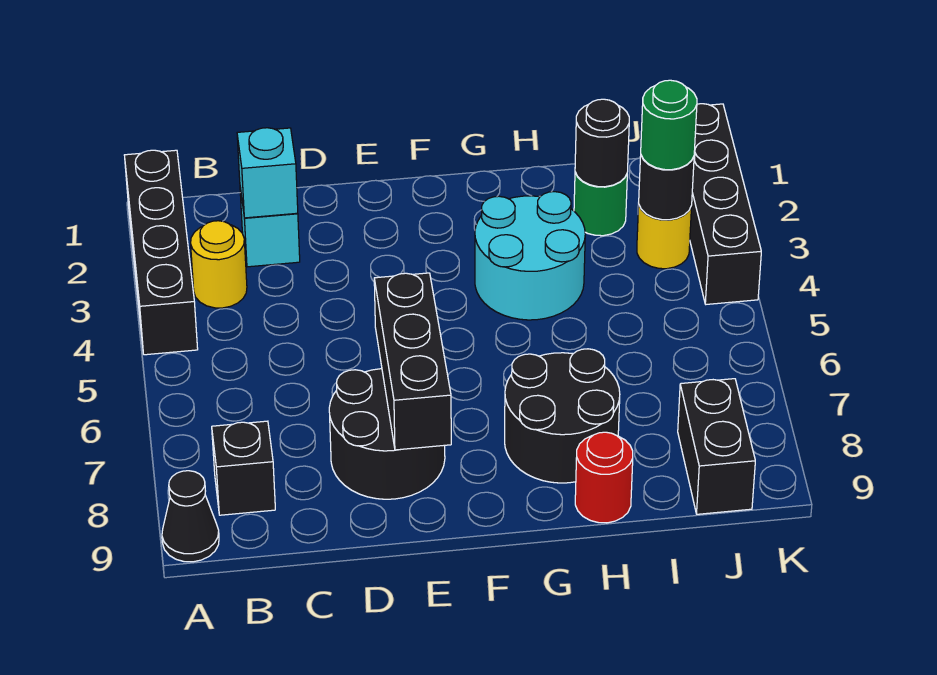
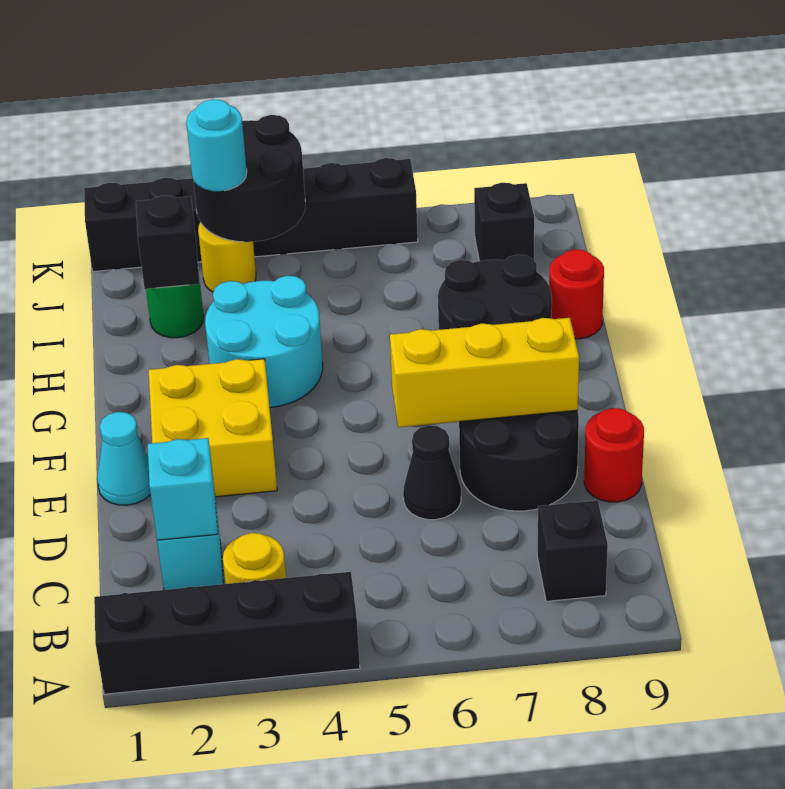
black cone A9 level 1 -> black cone D6 level 1
none -> red round brick D9 level 1
none -> cyan cone E1 level 1
none -> yellow brick E2:F3 level 1
black brick E6:E8 level 2 -> yellow brick E6:E8 level 2
black round brick I2 level 2 -> black brick I2 level 2
black round brick J3 level 2 -> black round brick J3:K4 level 2
green round brick J3 level 3 -> cyan round brick J3 level 3
black brick J8:J9 level 1 -> black brick J8 level 1
black brick K1:K4 level 1 -> black brick K1:K6 level 1

